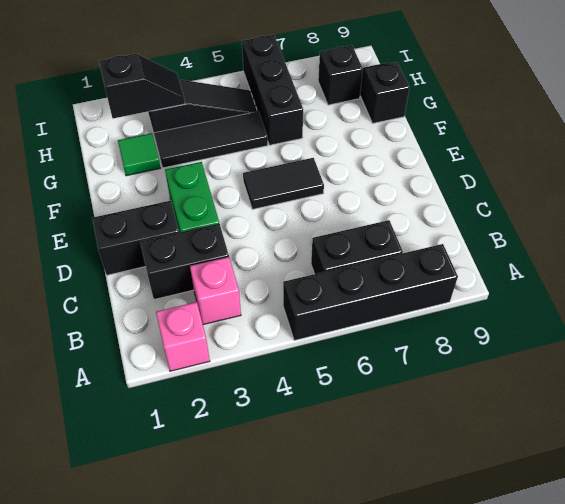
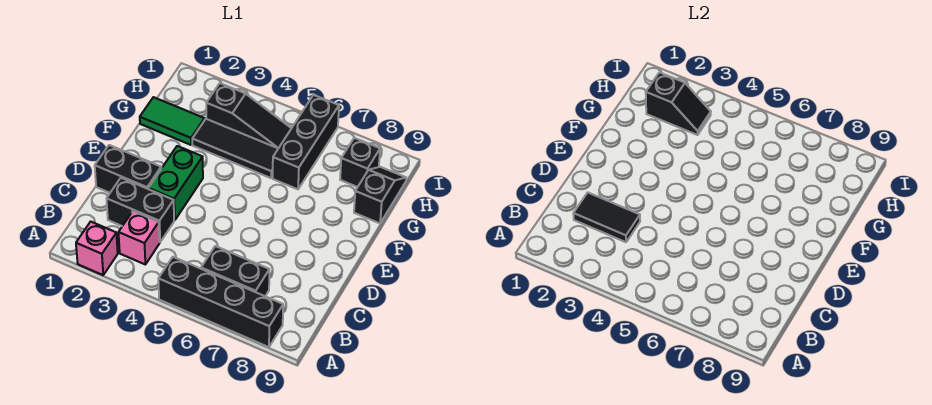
black tile E5:E6 level 1 -> black tile C2:C3 level 2
green tile G2 level 1 -> green tile G1:G2 level 1

